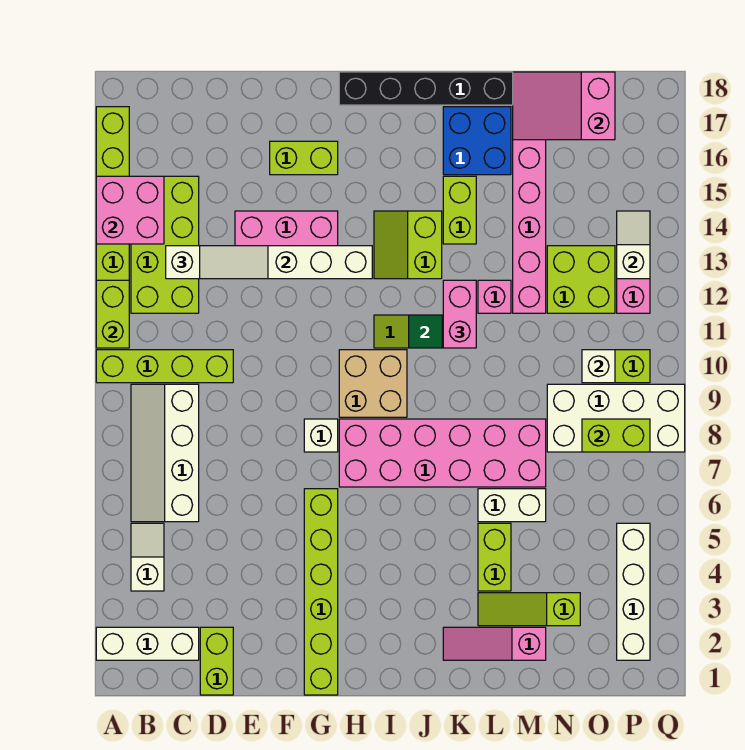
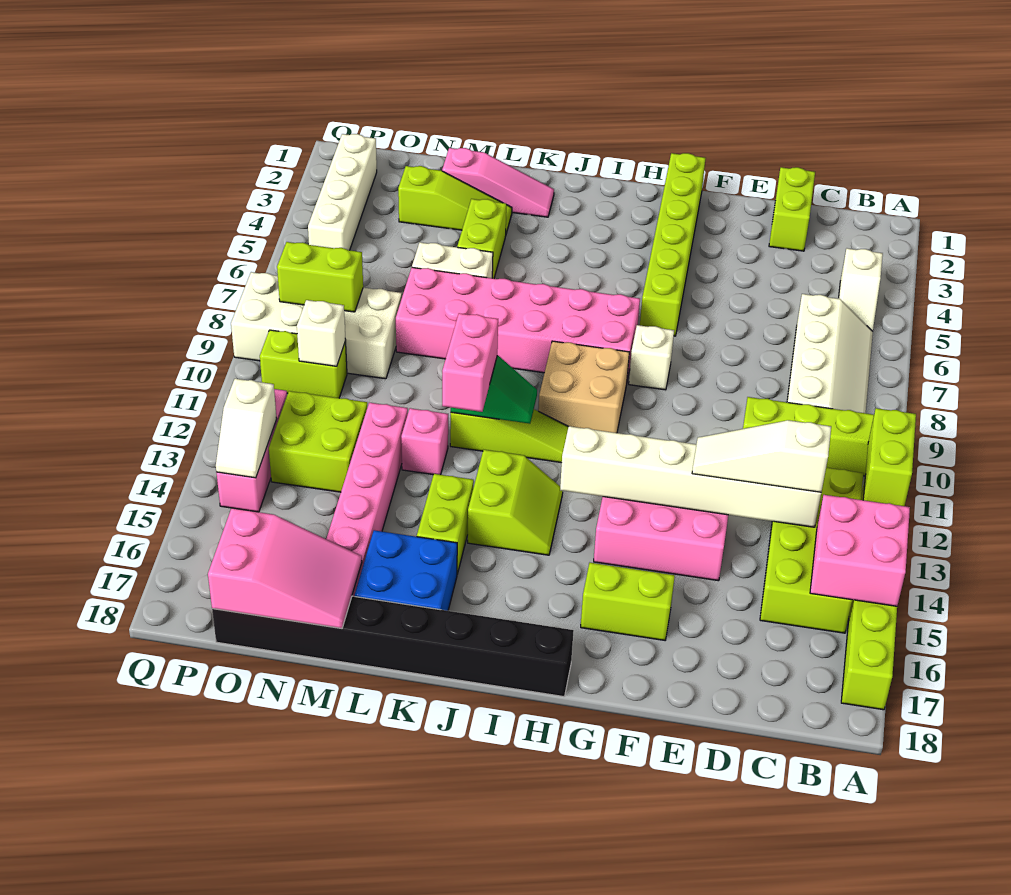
white brick A2:C2 level 1 -> none

